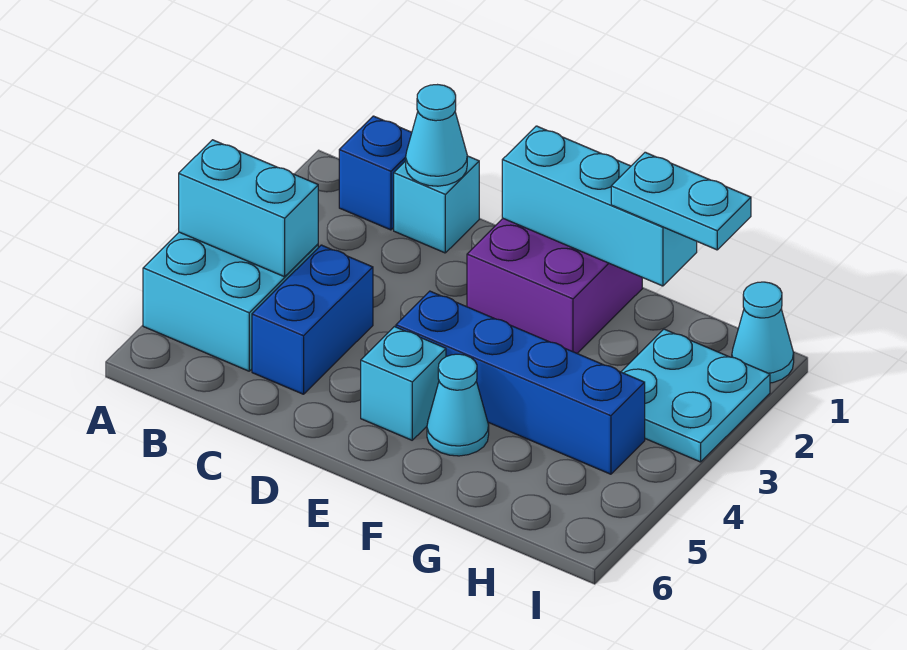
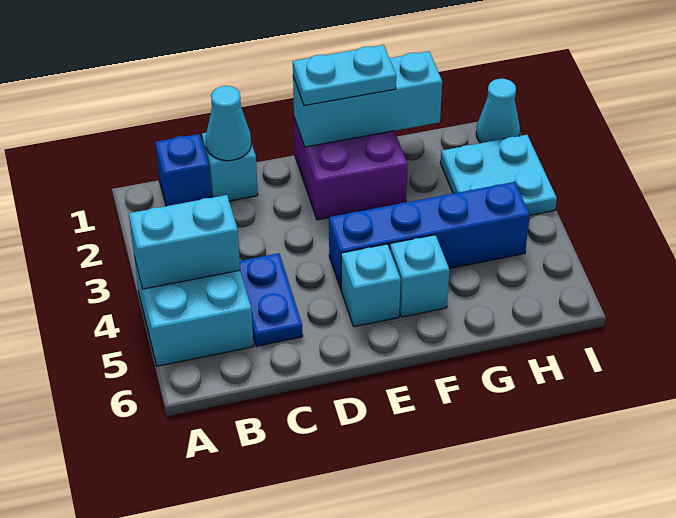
blue brick C4:C5 level 1 -> blue plate C4:C5 level 1
cyan cone F5 level 1 -> cyan brick F5 level 1
cyan plate G1:H1 level 3 -> cyan plate E1:F1 level 3

